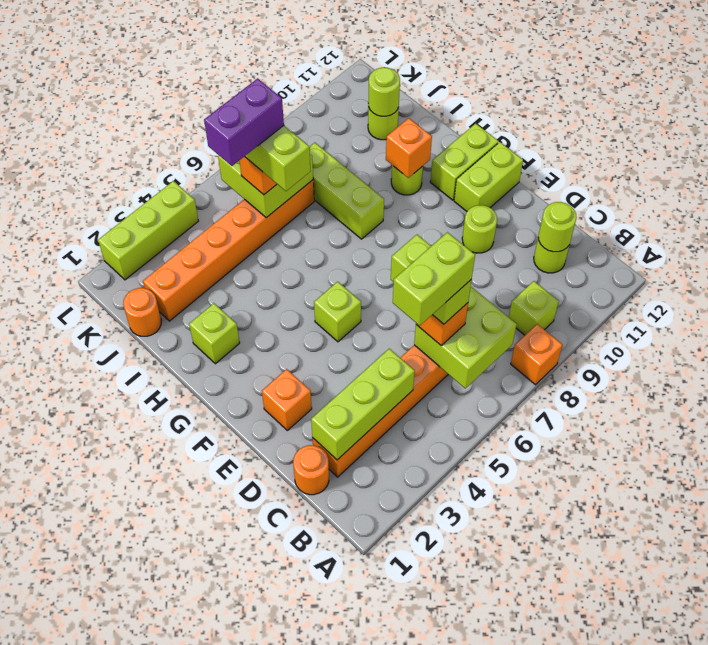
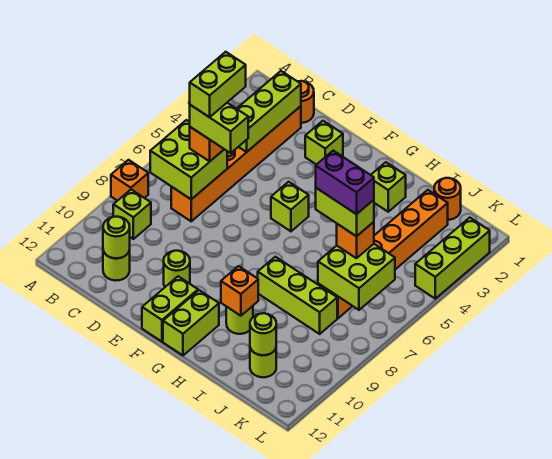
orange brick E2 level 1 -> lime brick E2 level 1
purple brick J5:J6 level 5 -> purple brick I6:J6 level 5

